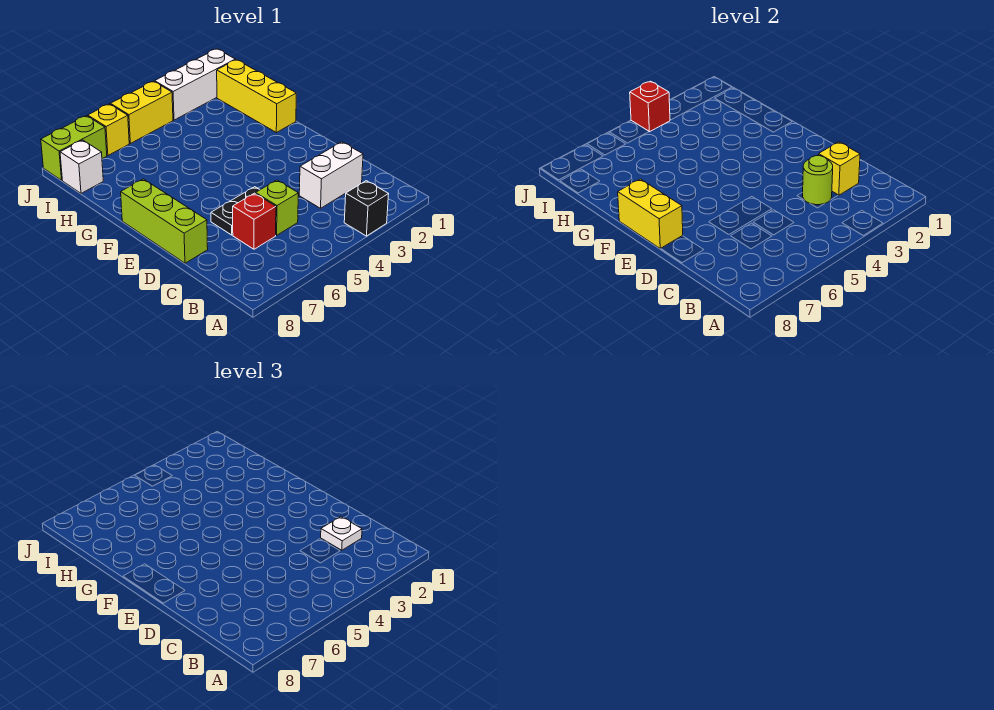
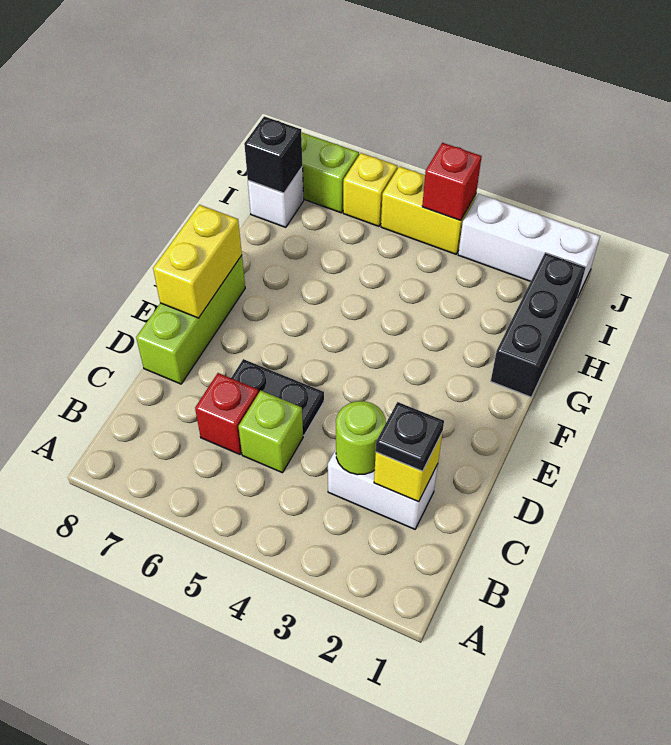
black brick A3 level 1 -> black brick I8 level 2
white plate C2 level 3 -> black plate C2 level 3
yellow brick G1:I1 level 1 -> black brick G1:I1 level 1

